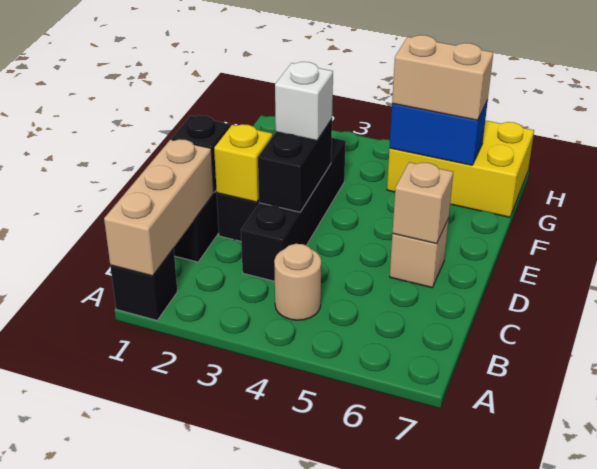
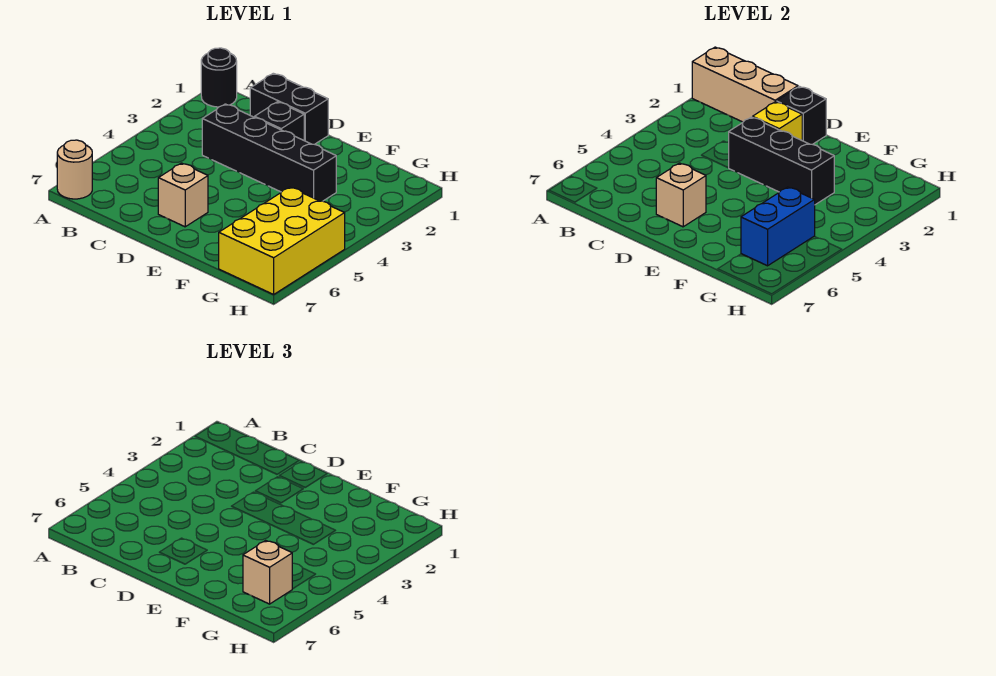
black brick A1 level 1 -> black round brick A1 level 1
tan round brick B4 level 1 -> tan round brick A7 level 1
black brick D3:E3 level 2 -> black brick D3:F3 level 2
white brick E3 level 3 -> none
tan brick G5:G6 level 3 -> tan brick G6 level 3

